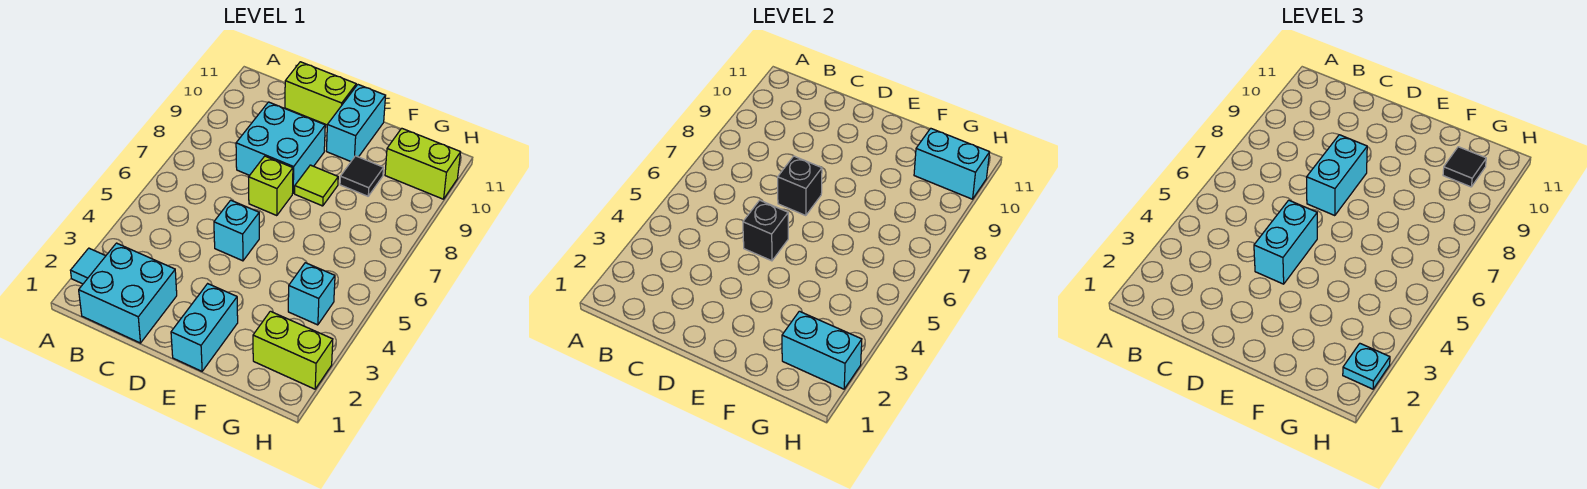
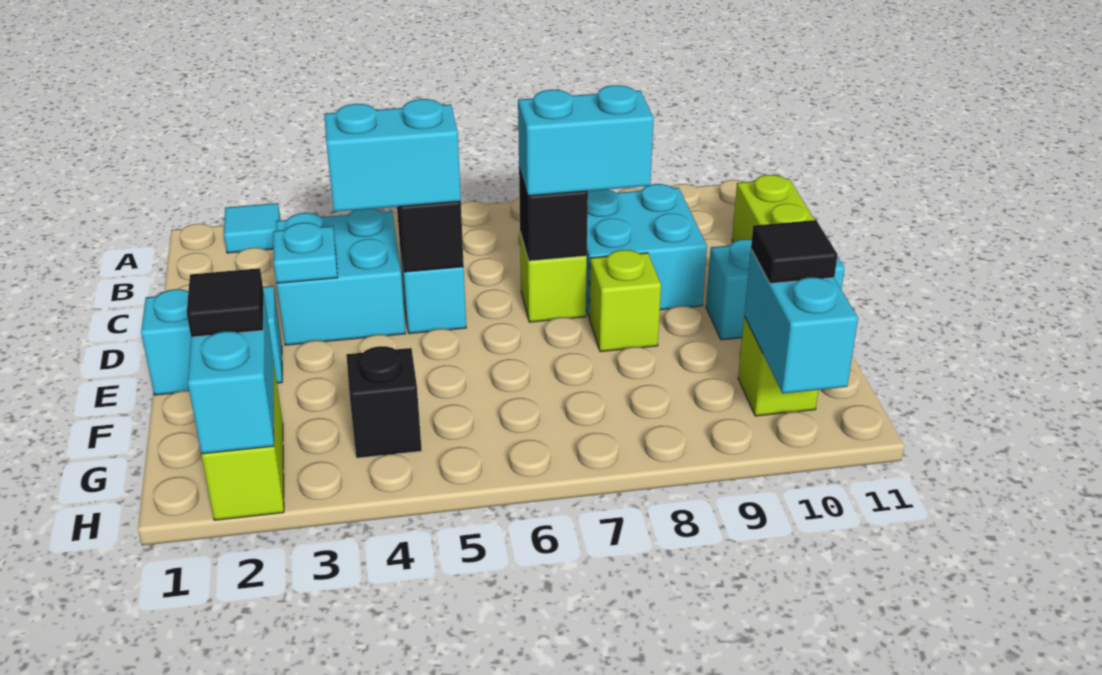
cyan brick B1:C2 level 1 -> cyan brick C3:D4 level 1
lime tile E8 level 1 -> lime brick E8 level 1
black tile F9 level 1 -> black tile G2 level 3
cyan brick G4 level 1 -> black brick G4 level 1
lime brick G10:H10 level 1 -> lime brick G10 level 1
cyan plate H2 level 3 -> cyan plate D3 level 2

